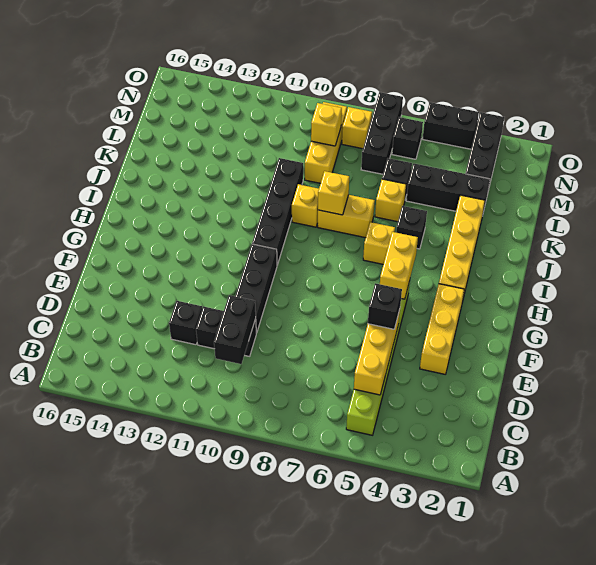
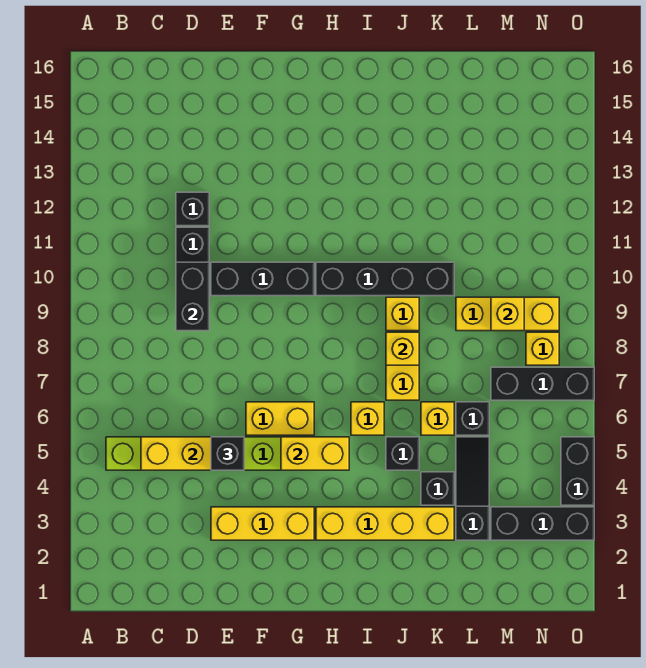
black brick C10:D10 level 2 -> black brick D9:D10 level 2
none -> yellow brick F6:G6 level 1
black brick L3:L5 level 1 -> black slope L3:L5 level 1 top 3
black brick N6 level 1 -> black brick K4 level 1

